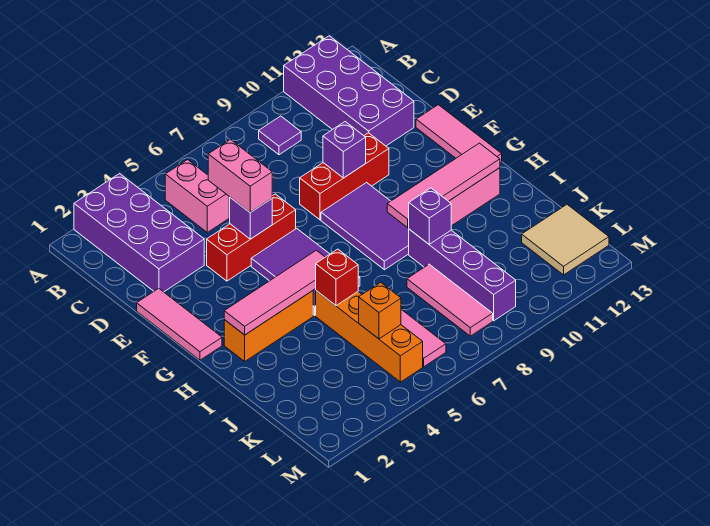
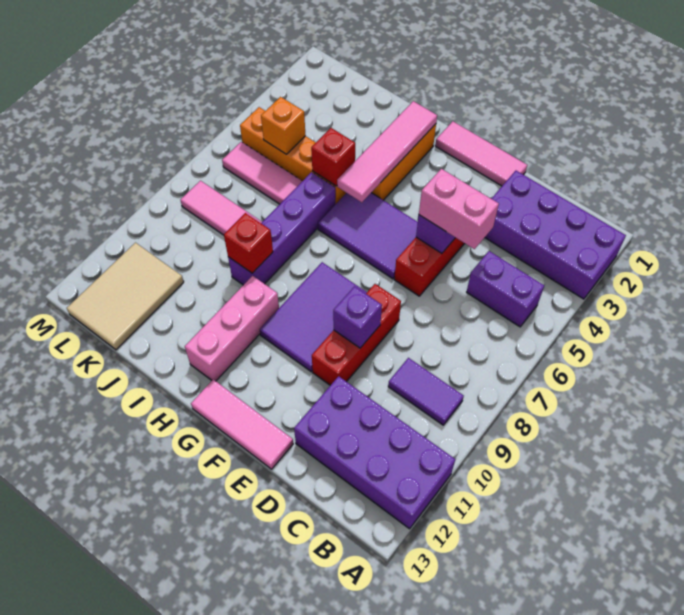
pink brick B5:C5 level 1 -> purple brick B5:C5 level 1
purple tile B9 level 1 -> purple tile B9:C9 level 1
purple tile F8:H9 level 1 -> purple tile F8:G10 level 1
pink tile H9:H12 level 2 -> none
purple brick I9:L9 level 1 -> purple brick I6:I9 level 1
purple brick I9 level 2 -> red brick I9 level 2
tan tile K12:L13 level 1 -> tan tile K11:L13 level 1

